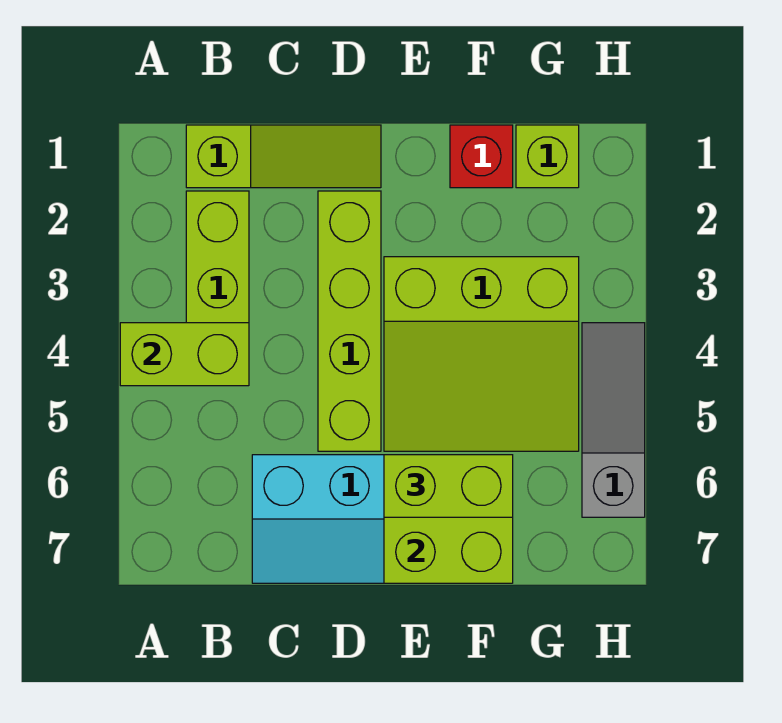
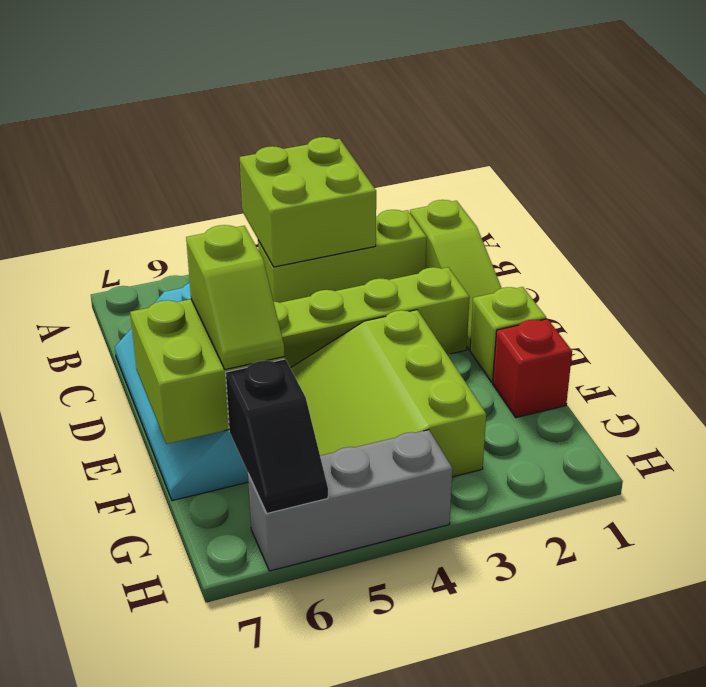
lime brick A4:B4 level 2 -> lime brick A3:B4 level 2
lime brick E6:F6 level 3 -> lime slope E6:F6 level 3 top E
lime brick G1 level 1 -> lime brick E1 level 1
none -> black slope G6:H6 level 2 top G
grey slope H4:H6 level 1 top 6 -> grey brick H4:H6 level 1

